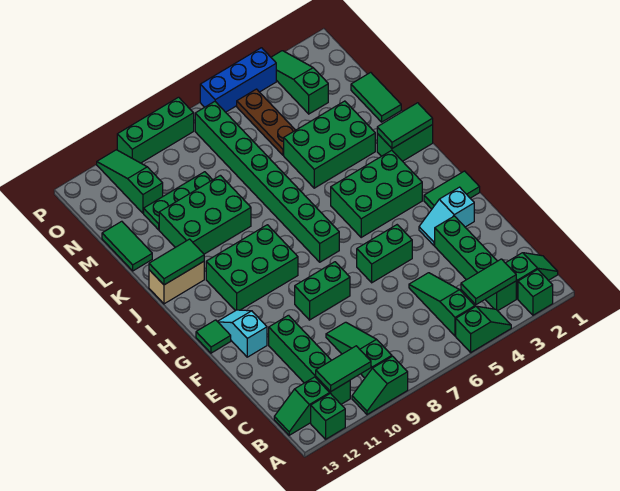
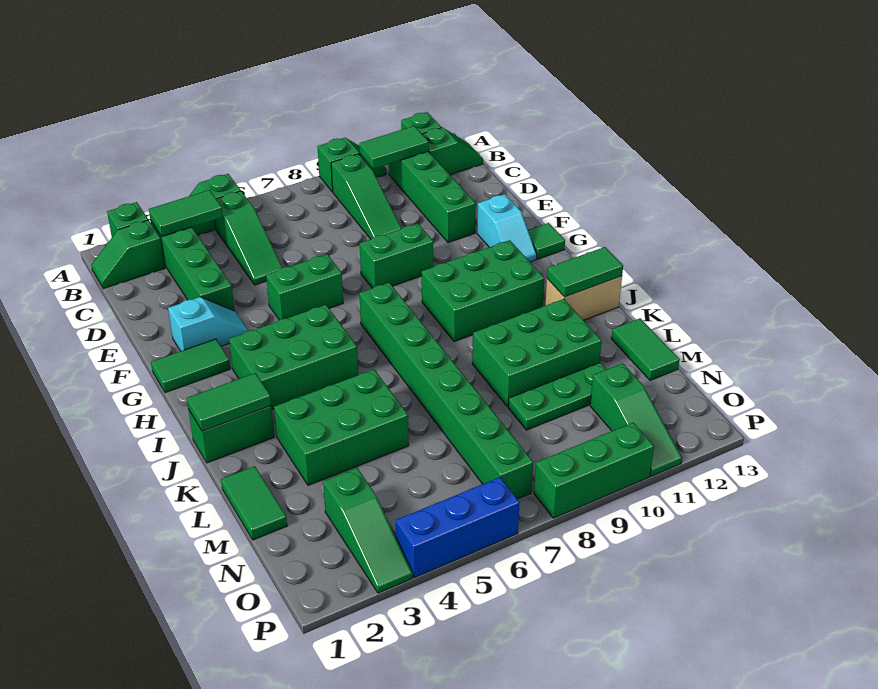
brown plate M5:O5 level 1 -> none

